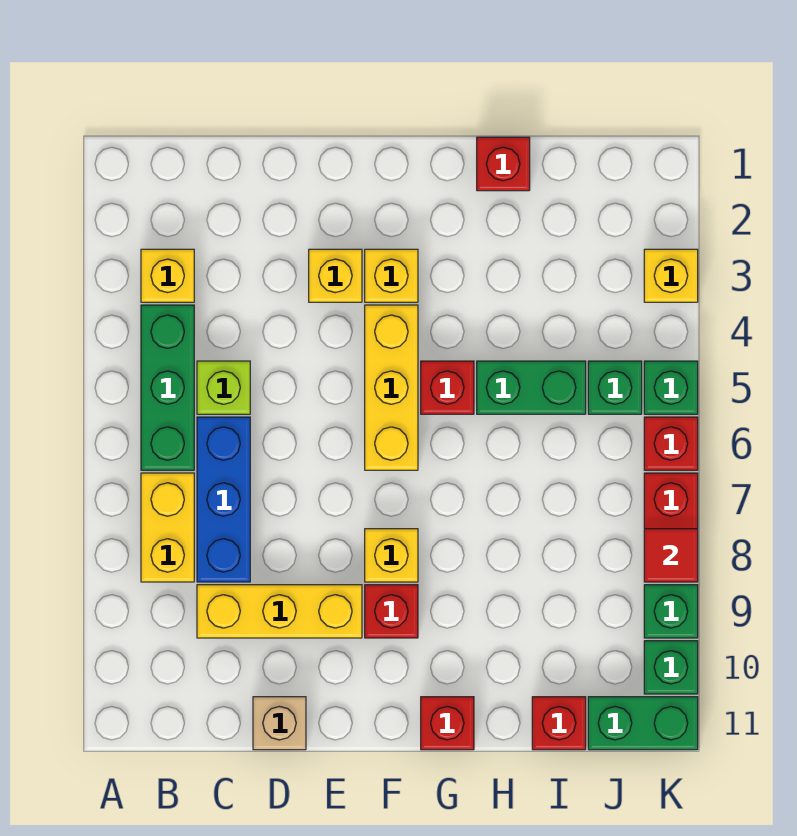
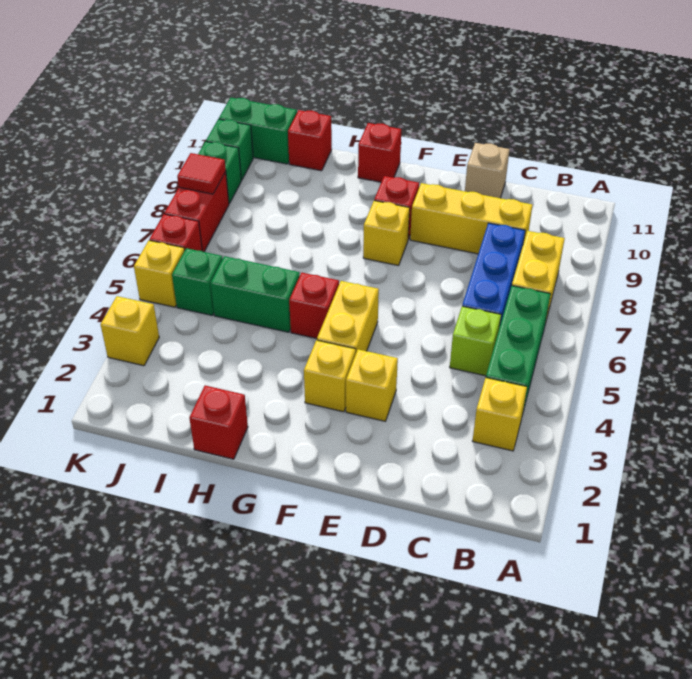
yellow brick F4:F6 level 1 -> yellow brick F4:F5 level 1
green brick K5 level 1 -> yellow brick K5 level 1

